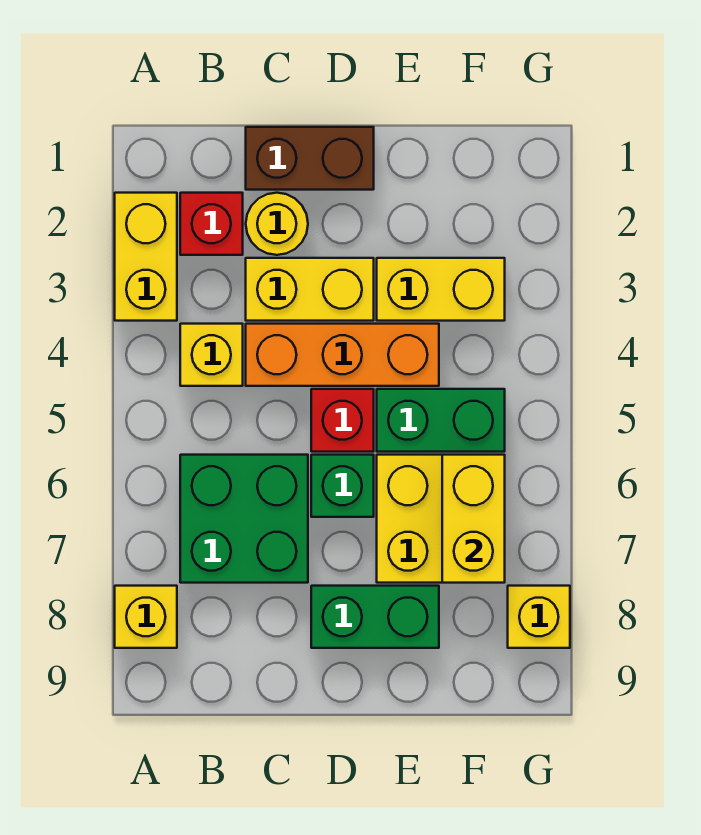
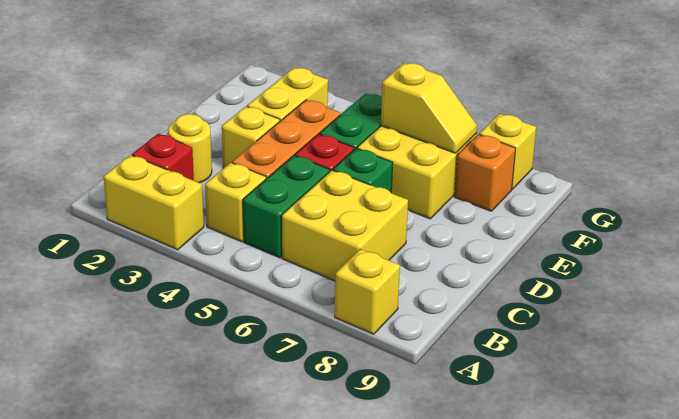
green brick B6:C7 level 1 -> yellow brick B6:C7 level 1
brown brick C1:D1 level 1 -> none
yellow brick C3:D3 level 1 -> yellow brick D3 level 1
green brick D8:E8 level 1 -> green brick B5:C5 level 1
yellow brick F6:F7 level 2 -> yellow slope F6:F7 level 2 top 6
none -> orange brick F8 level 1

